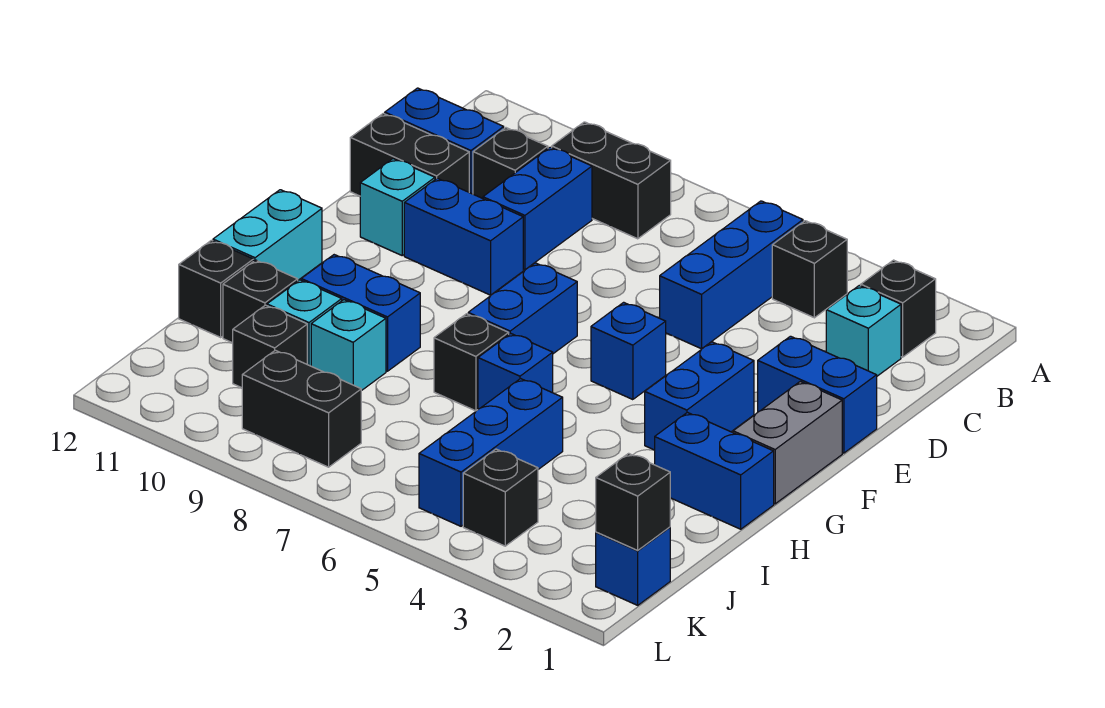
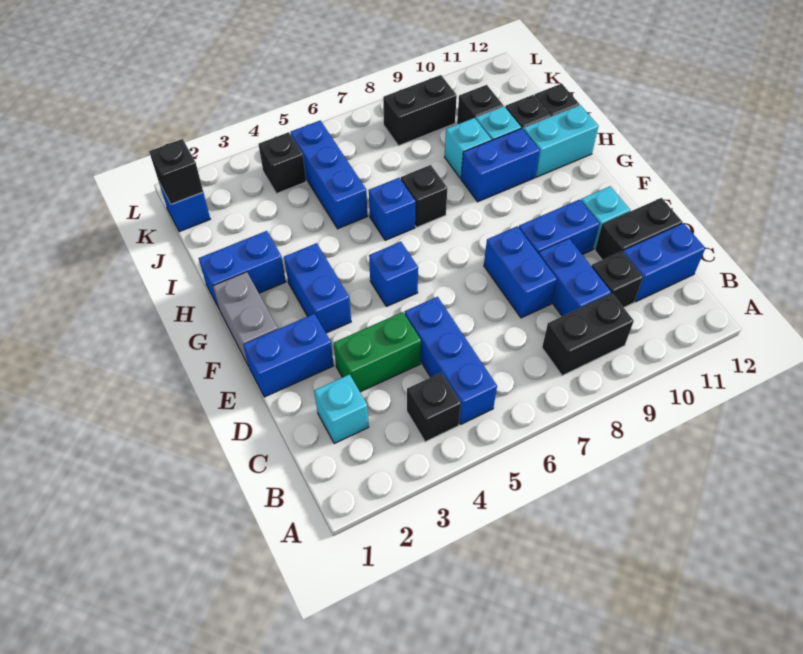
black brick B2 level 1 -> none
none -> green brick D3:D4 level 1
blue brick F7:G7 level 1 -> blue brick D8:E8 level 1
cyan brick G12:H12 level 1 -> cyan brick H11:H12 level 1

